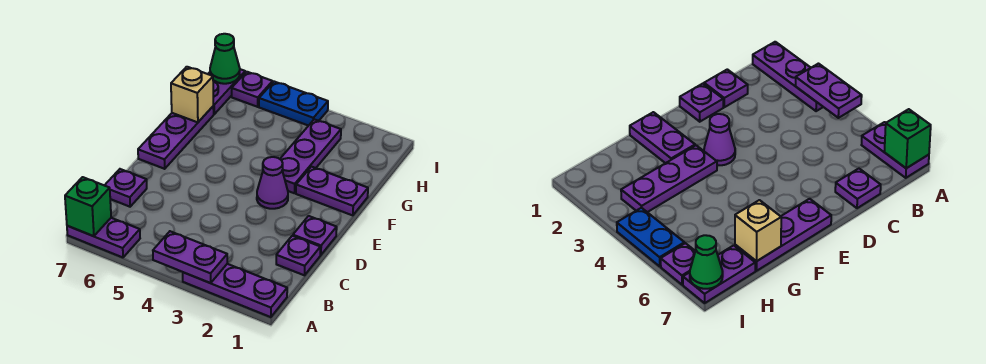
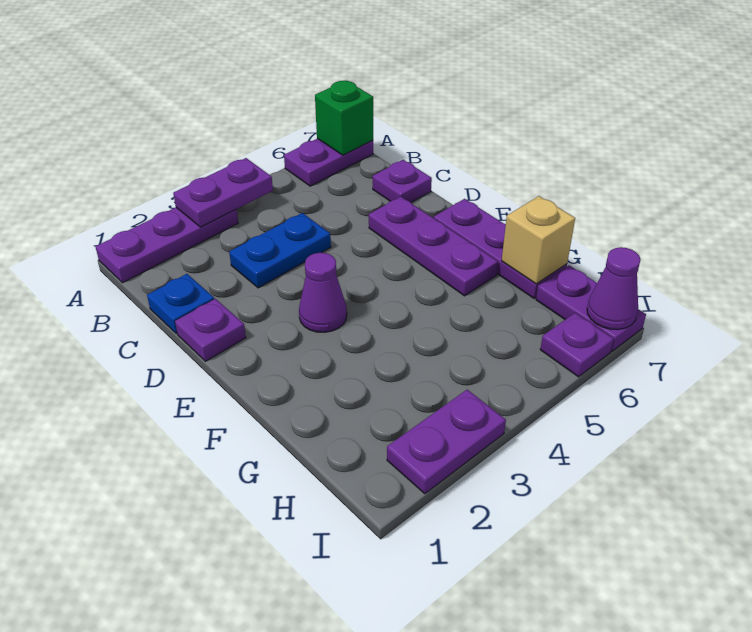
purple plate C1 level 1 -> blue plate C1 level 1
purple plate F1:F2 level 1 -> purple plate I2:I3 level 1
purple plate F3:H3 level 1 -> purple plate D6:F6 level 1
blue plate I4:I5 level 1 -> blue plate C3:C4 level 1
green cone I7 level 2 -> purple cone I7 level 2

